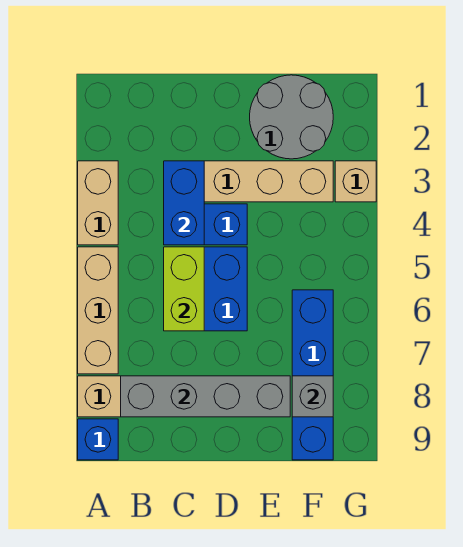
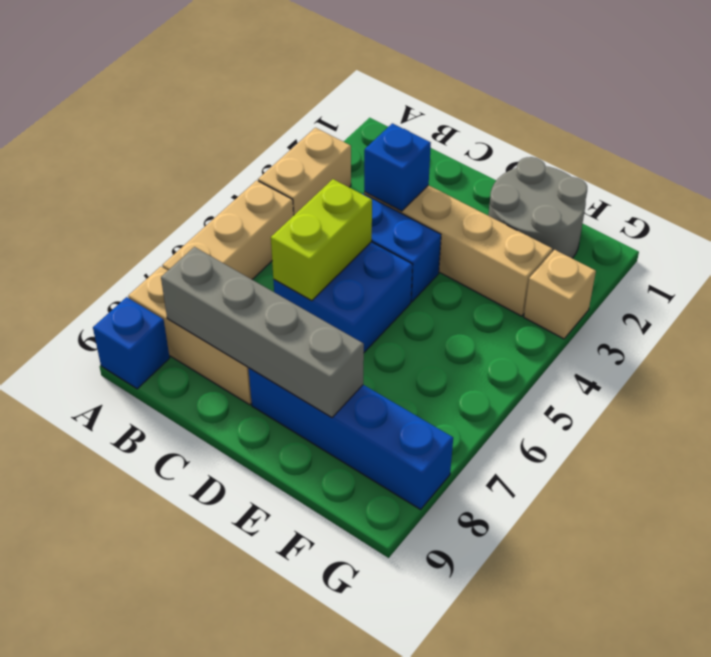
blue brick C3:C4 level 2 -> blue brick C3 level 2
blue brick F6:F9 level 1 -> blue brick D8:G8 level 1
grey brick F8 level 2 -> none

